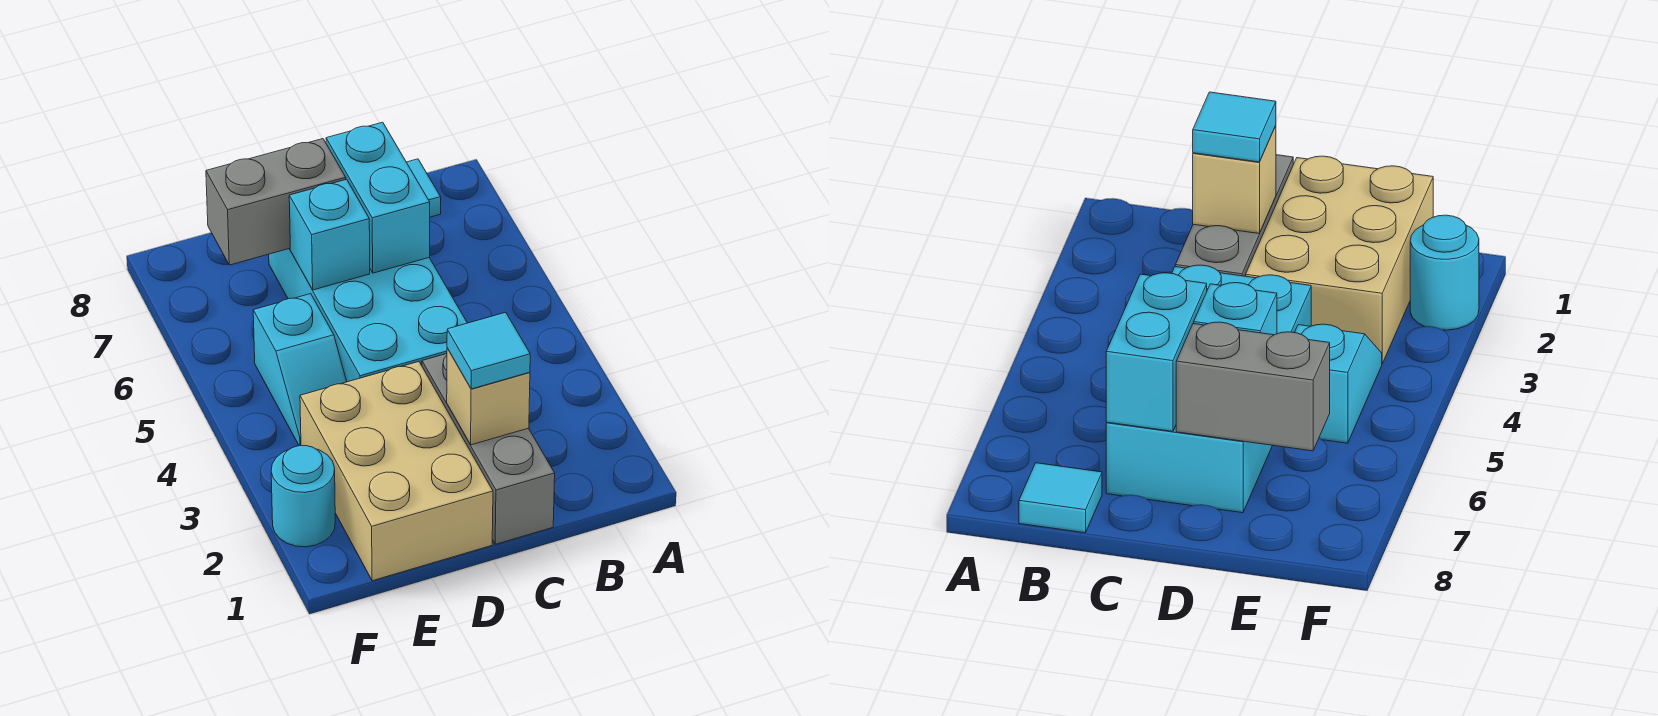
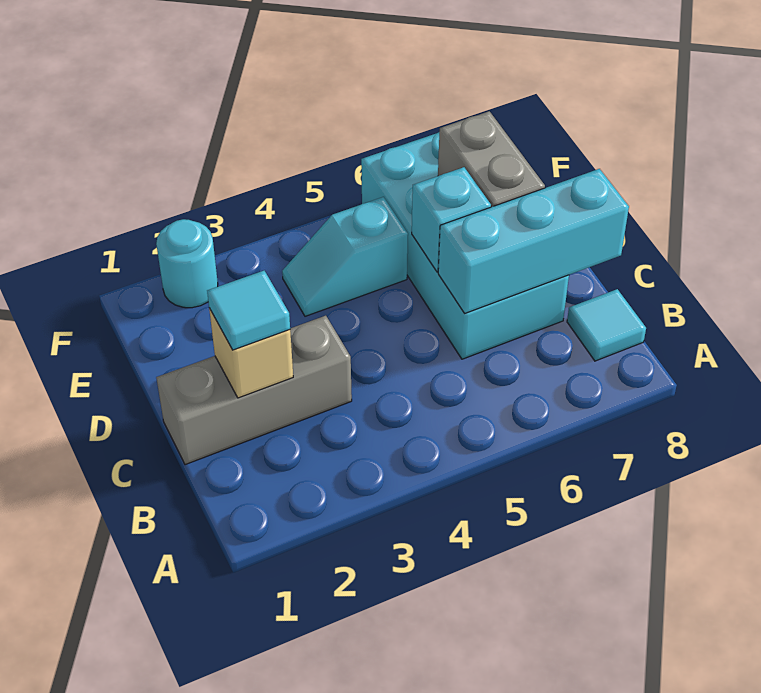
cyan brick C4:D7 level 1 -> cyan brick C6:F7 level 1
cyan brick C6:C7 level 2 -> cyan brick C6:C8 level 2
tan brick D1:E3 level 1 -> none

